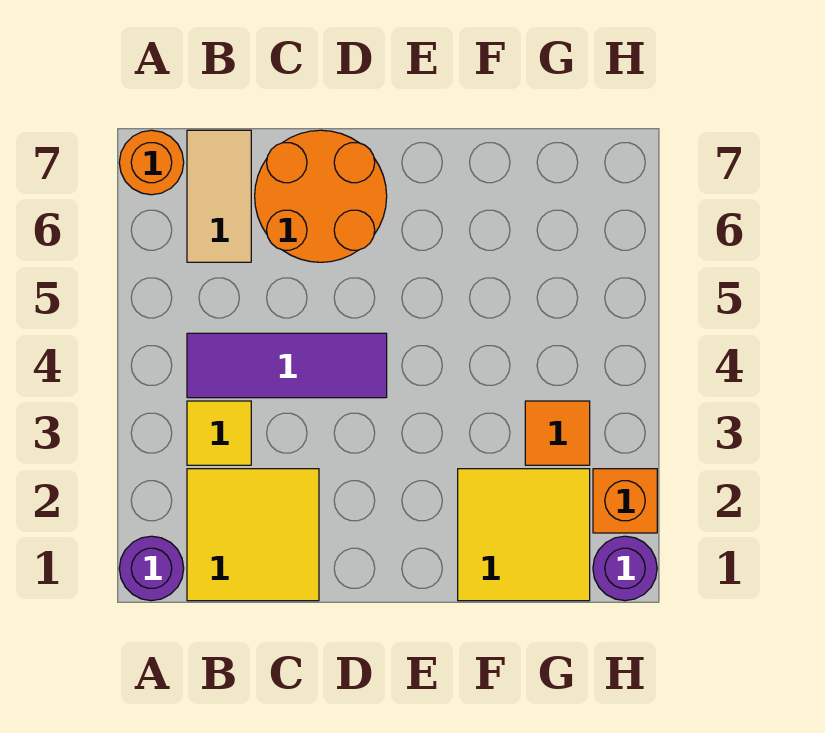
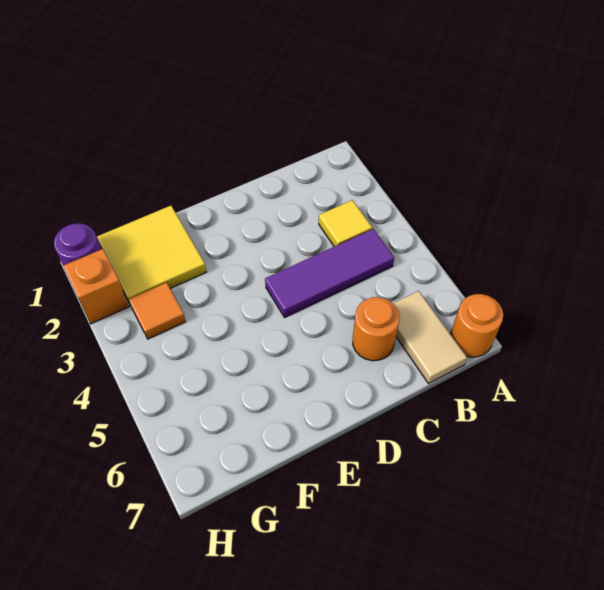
purple round brick A1 level 1 -> none
yellow tile B1:C2 level 1 -> none
orange round brick C6:D7 level 1 -> orange round brick C6 level 1

